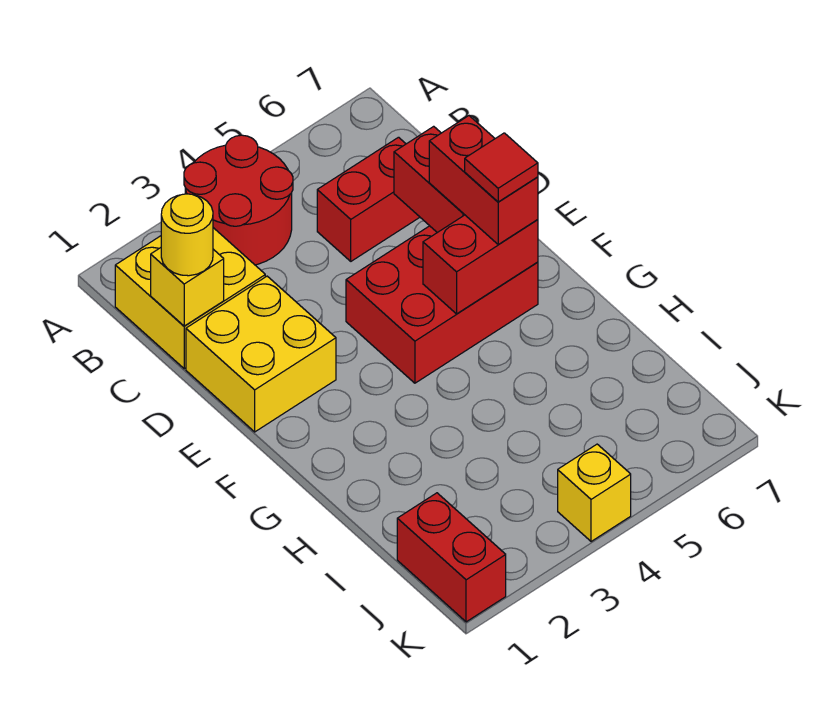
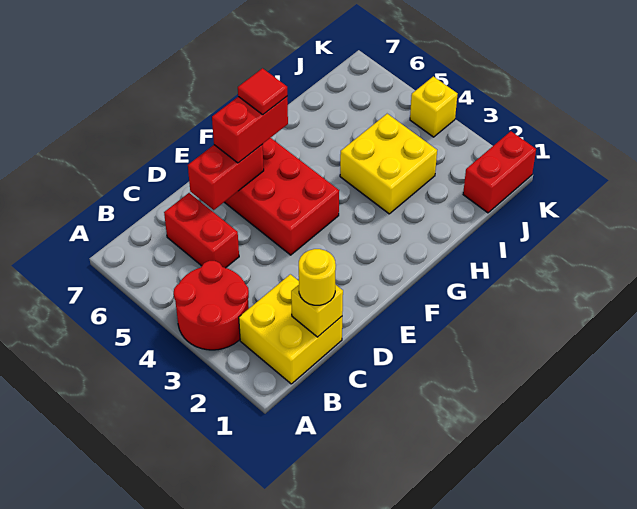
yellow brick D1:E2 level 1 -> yellow brick H3:I4 level 1
red brick F5:F6 level 2 -> none

